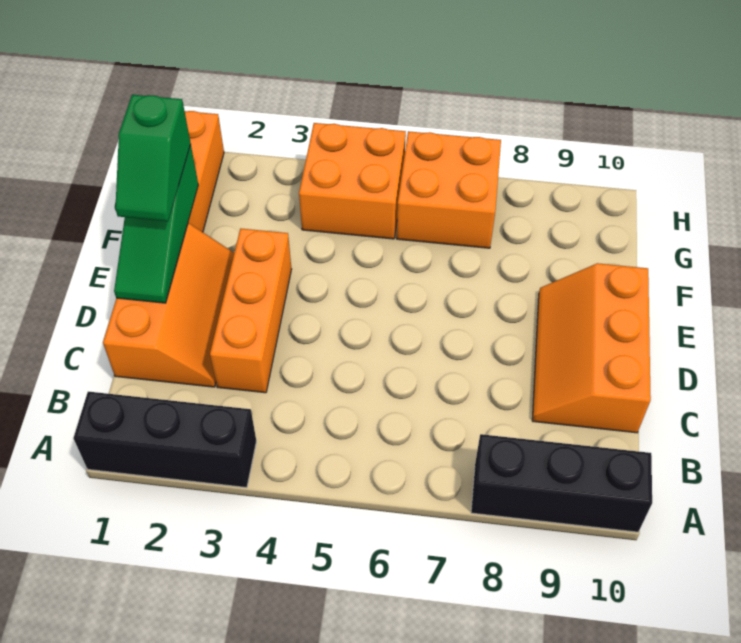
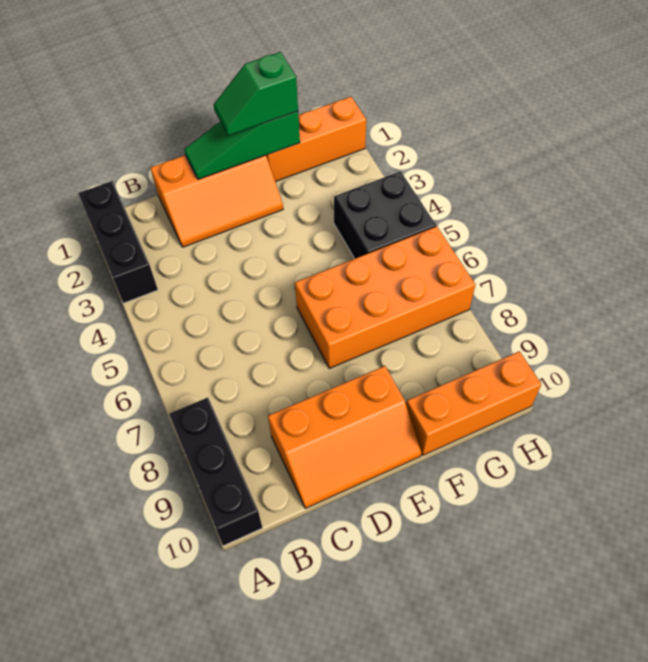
orange brick C3:E3 level 1 -> orange brick F10:H10 level 1
orange slope C9:E10 level 1 top 10 -> orange slope C9:E10 level 1 top 9
orange brick G4:H5 level 1 -> black brick G4:H5 level 1
orange brick G6:H7 level 1 -> orange brick E6:H7 level 1

